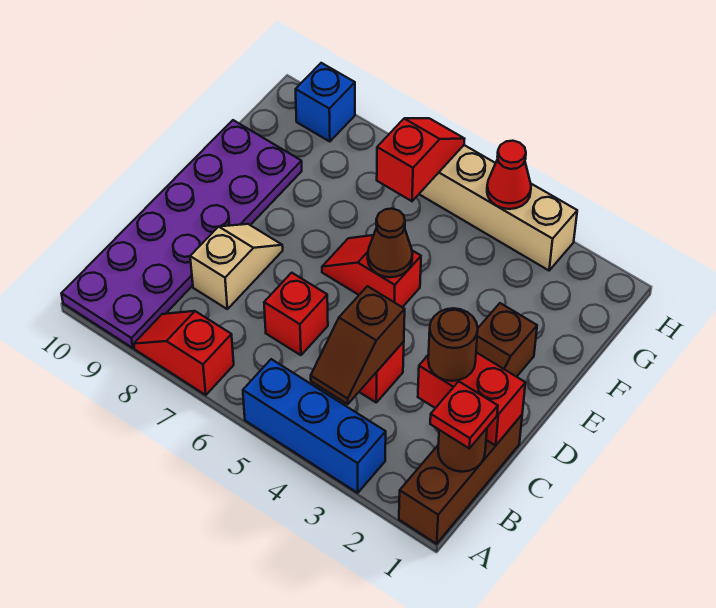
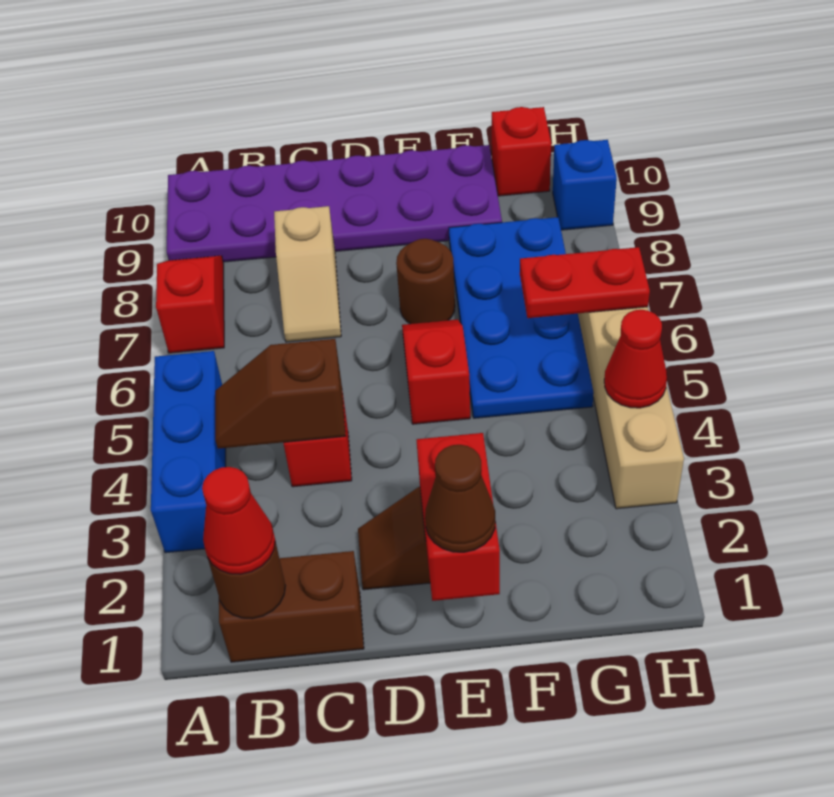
brown brick A1:C1 level 1 -> brown brick B1:C1 level 1
red plate B1 level 3 -> red cone B1 level 3
red brick C1:C2 level 2 -> red brick E1:E2 level 2
brown round brick C2 level 3 -> brown round brick E7 level 1
red brick C6 level 1 -> red brick G10 level 1
tan slope C8:D8 level 1 top C -> tan slope C7:C8 level 1 top 8
brown cone E5 level 2 -> brown cone E1 level 3
none -> blue plate F5:G8 level 1
red slope G6:H6 level 2 top G -> red plate G6:H6 level 2

